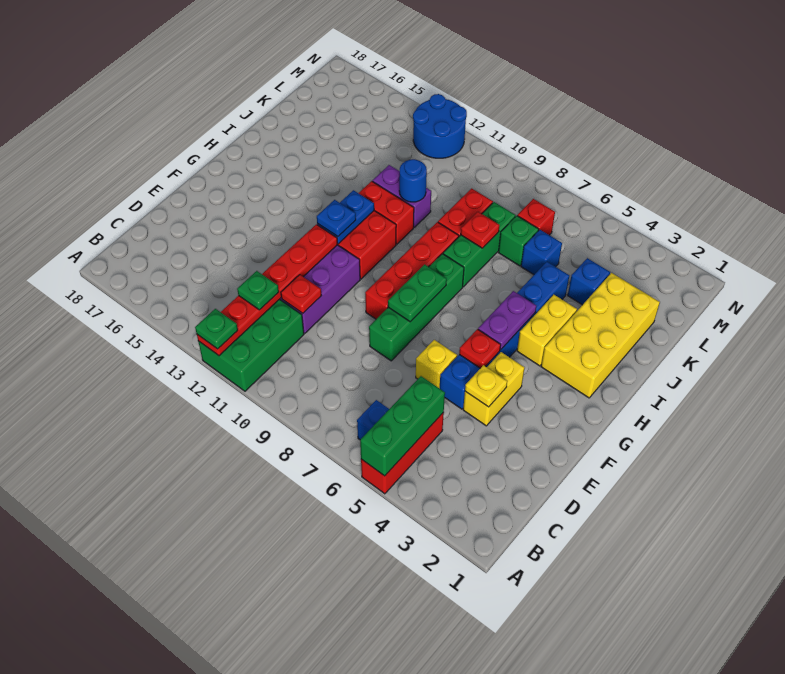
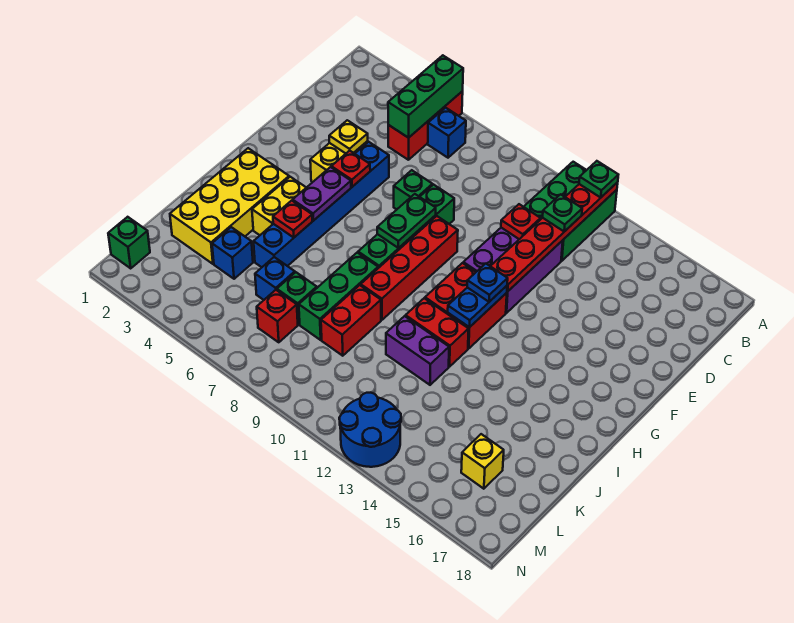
yellow brick E6 level 1 -> yellow brick L16 level 1
none -> green brick E7 level 1
red plate J8 level 2 -> red plate I5 level 2
blue round brick J11 level 2 -> none
none -> green brick M1 level 1

